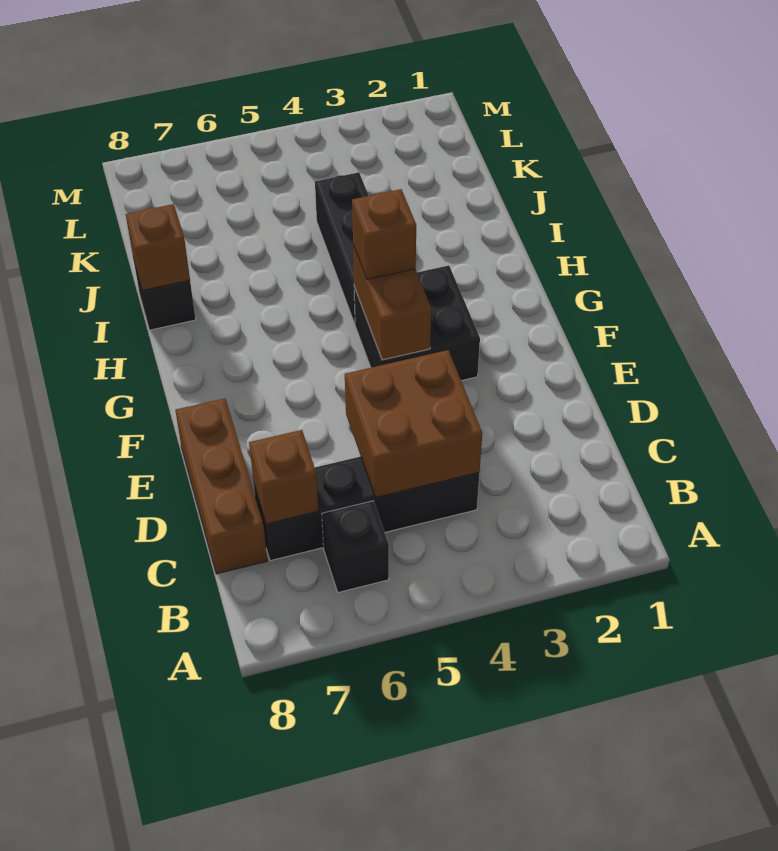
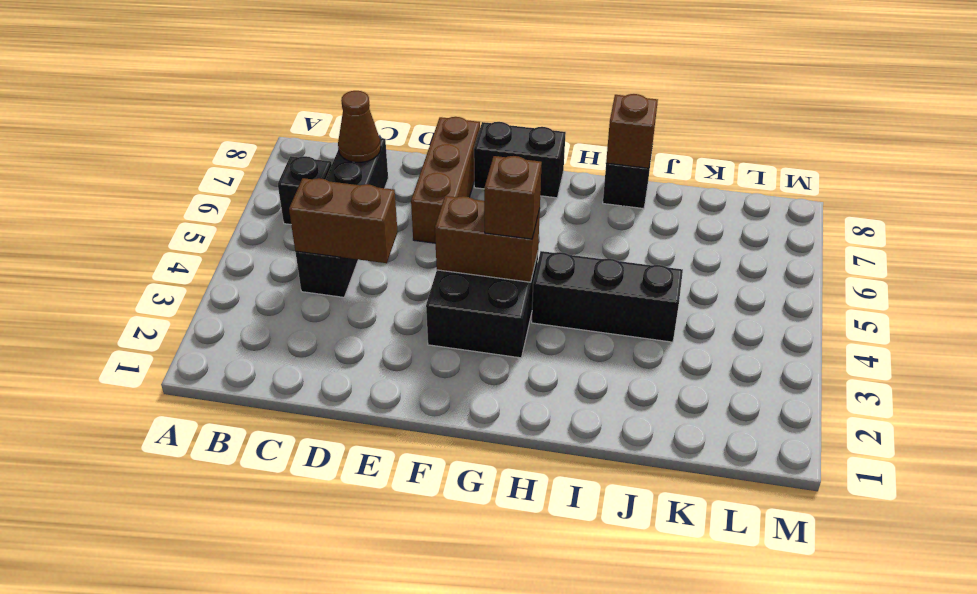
brown brick C4:D5 level 2 -> brown brick C4:D4 level 2
brown brick C7 level 2 -> brown cone C7 level 2
brown brick C8:E8 level 1 -> brown brick E6:E8 level 1
none -> black brick F8:G8 level 1

